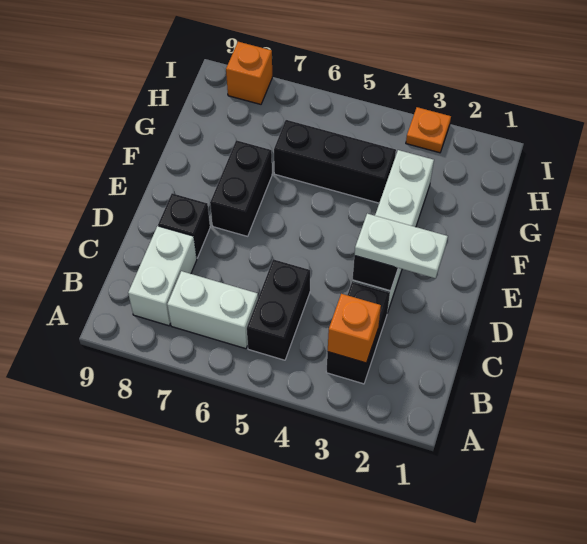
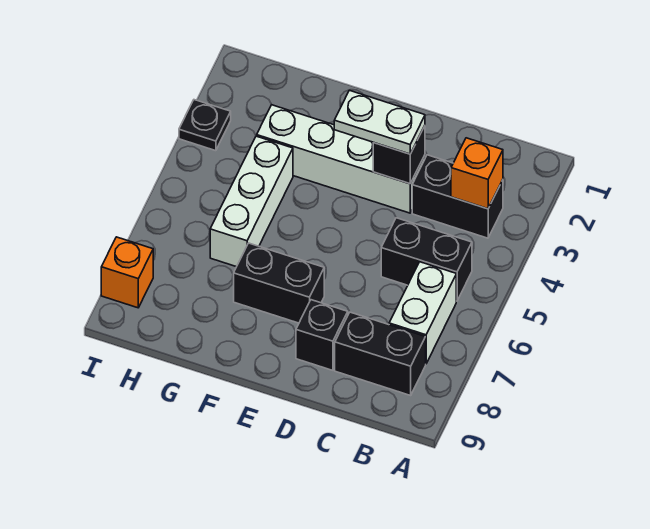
white brick B8:C8 level 1 -> black brick B8:C8 level 1
white plate D2:D3 level 3 -> white plate D3:E3 level 3
black brick G4:G6 level 1 -> white brick G4:G6 level 1
orange plate I3 level 1 -> black plate I3 level 1

